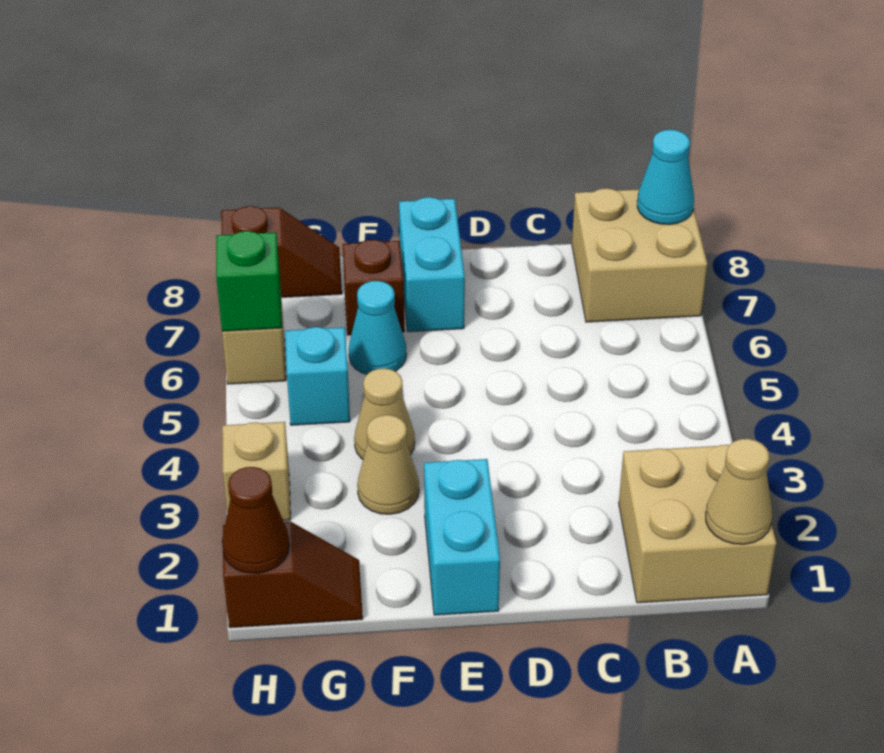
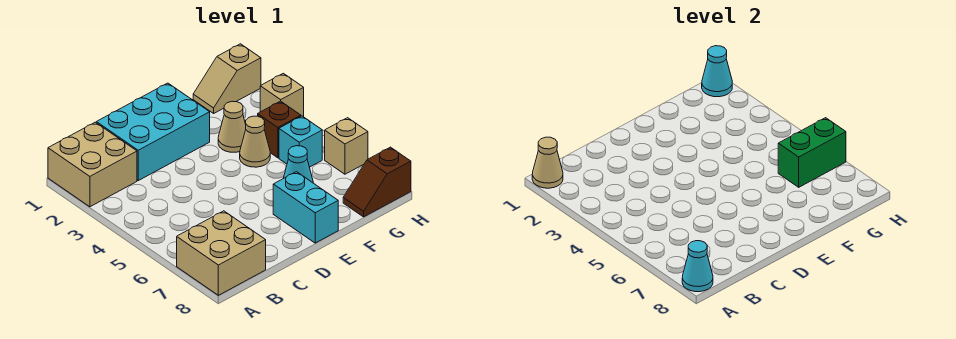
cyan brick E1:E2 level 1 -> cyan brick C1:E2 level 1
brown brick F7 level 1 -> brown brick G4 level 1
brown slope G1:H1 level 1 top H -> tan slope G1:H1 level 1 top H
brown cone H1 level 2 -> cyan cone H1 level 2
green brick H6 level 2 -> green brick G6:H6 level 2

